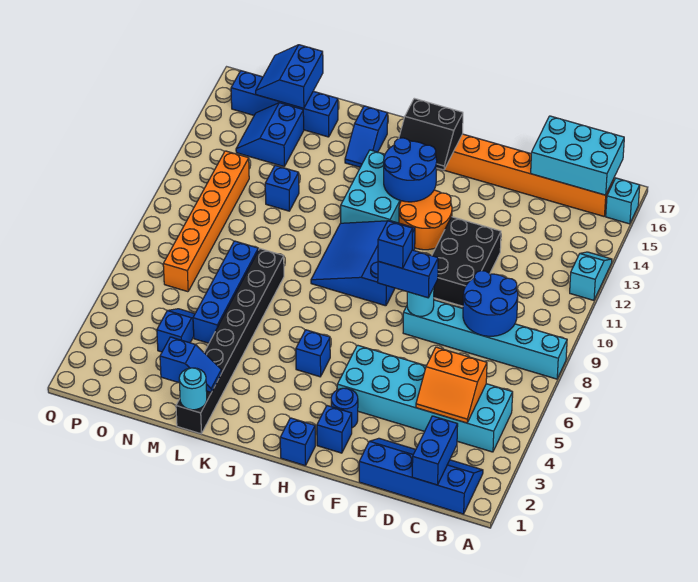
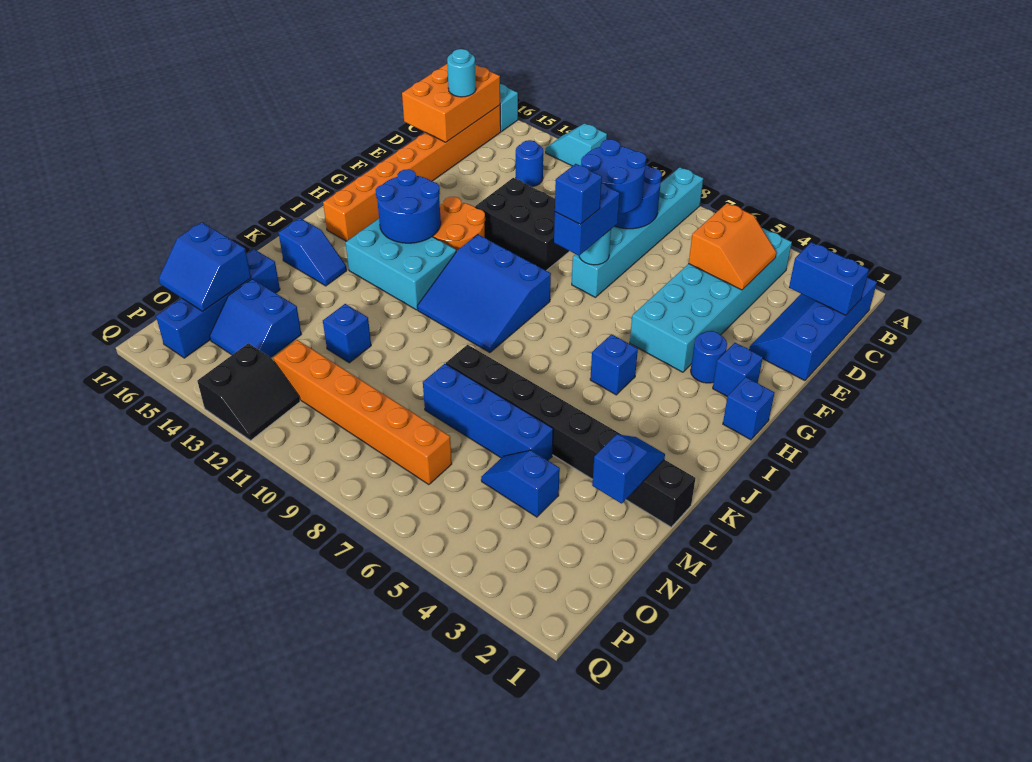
cyan brick B16:D17 level 2 -> orange brick B16:D17 level 2
none -> blue round brick C13 level 1
none -> blue round brick D8:E9 level 3
black slope H15:I16 level 2 top 16 -> black slope P12:Q13 level 1 top 13
cyan round brick L1 level 2 -> cyan round brick C16 level 3

